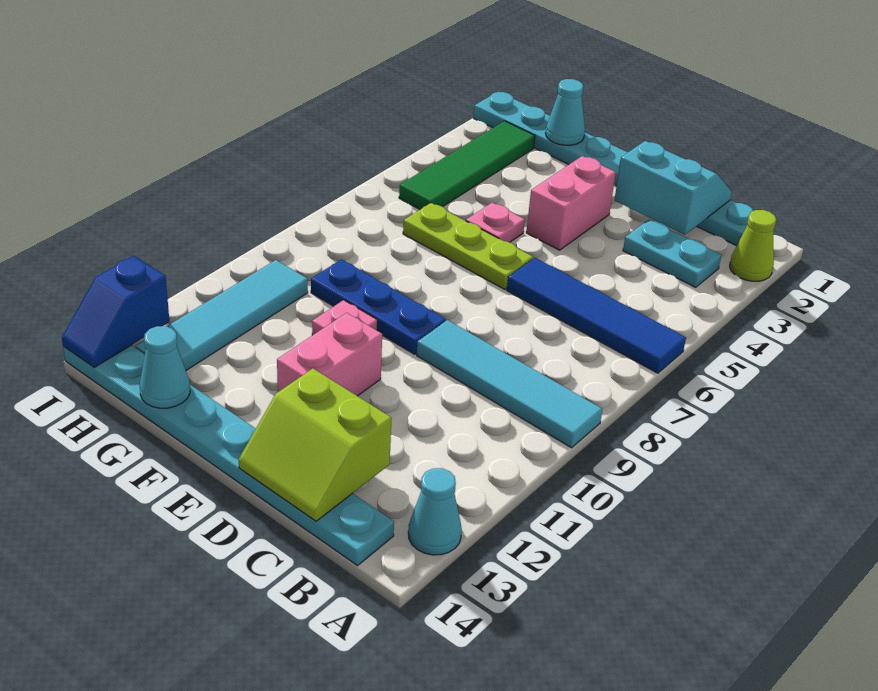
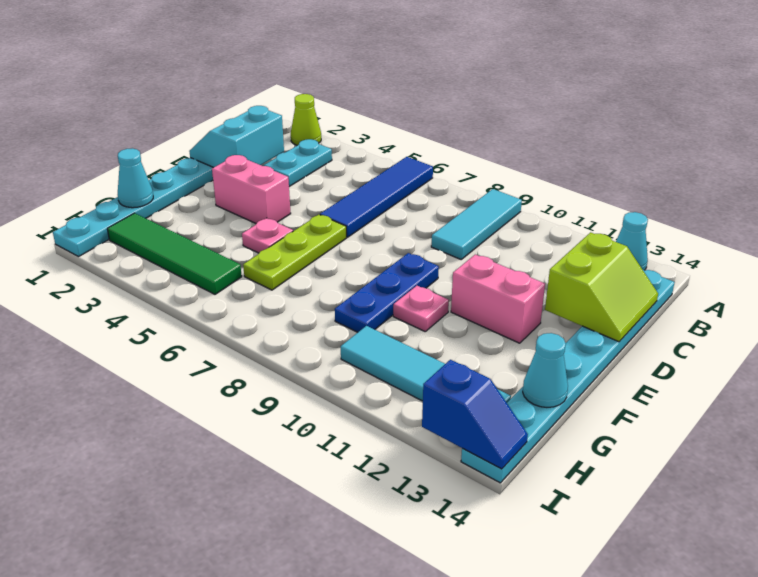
cyan tile A9:D9 level 1 -> cyan tile A9:C9 level 1

